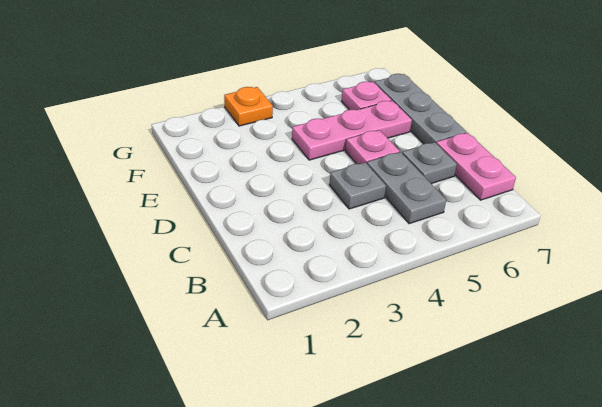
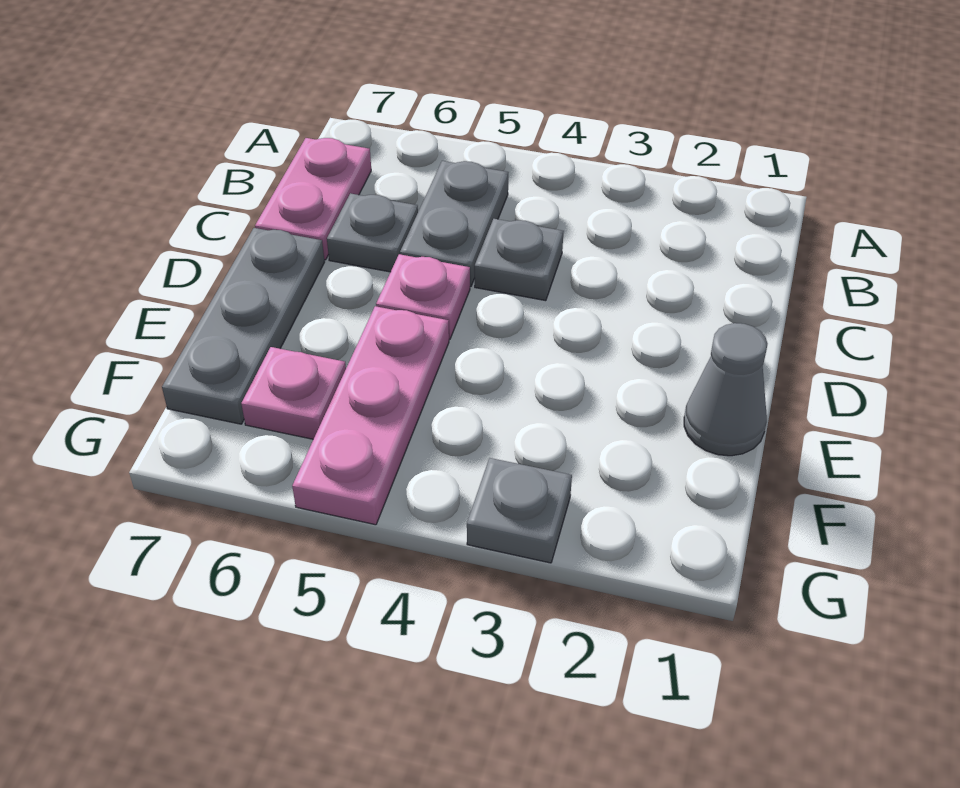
none -> grey cone E1 level 1
pink plate E4:E6 level 1 -> pink plate E5:G5 level 1
orange plate G3 level 1 -> grey plate G3 level 1

